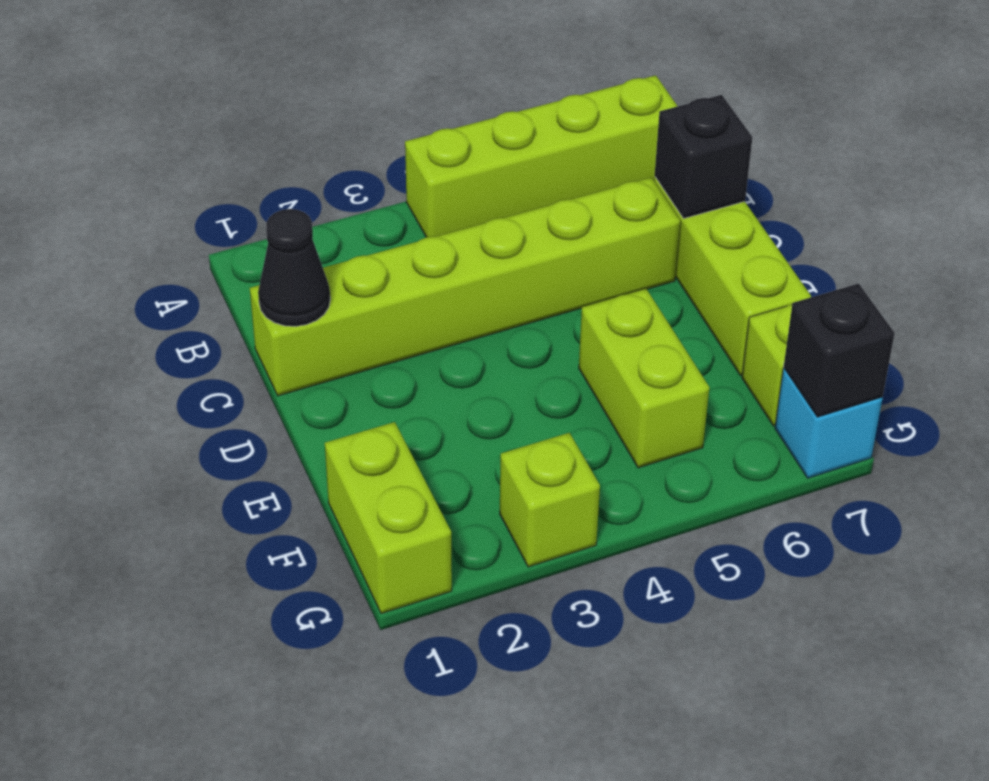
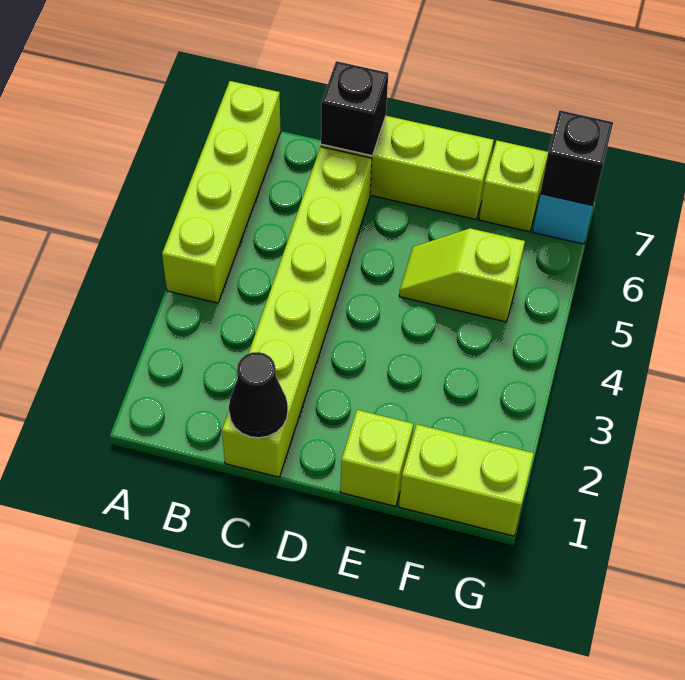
lime brick E5:F5 level 1 -> lime slope E5:F5 level 1 top F
lime brick G3 level 1 -> lime brick E1 level 1

